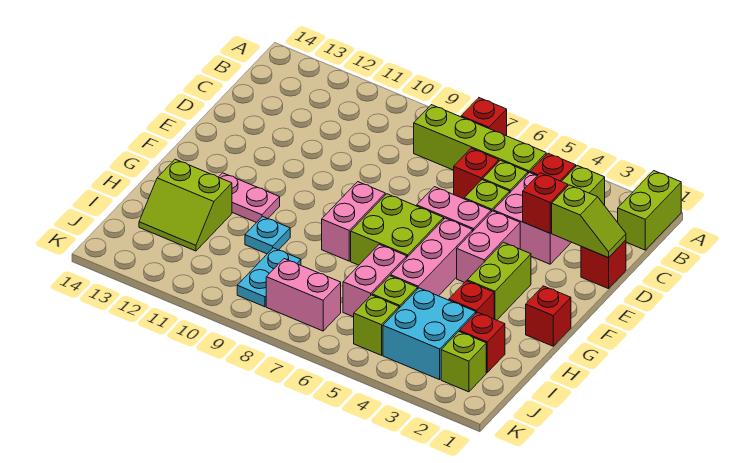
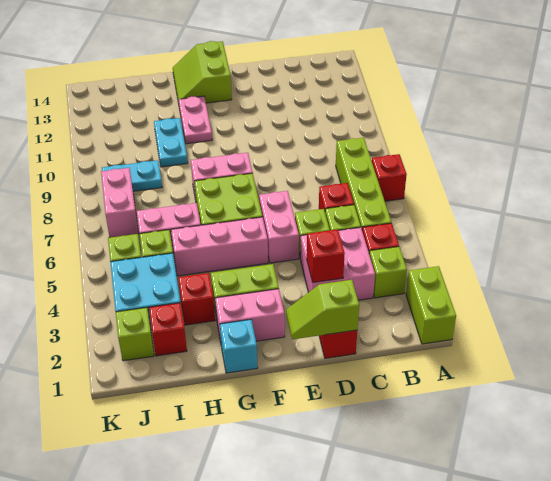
lime brick A1:B1 level 1 -> lime brick A1:A2 level 1
lime slope D1:D2 level 2 top 2 -> lime slope D1:E1 level 2 top D
pink brick E4:F4 level 1 -> pink brick F2:G2 level 1
red brick G1 level 1 -> cyan brick G1 level 1
cyan plate H10 level 1 -> cyan plate H10:H11 level 1
lime slope H12:I13 level 1 top H -> lime slope F13:G14 level 1 top F

